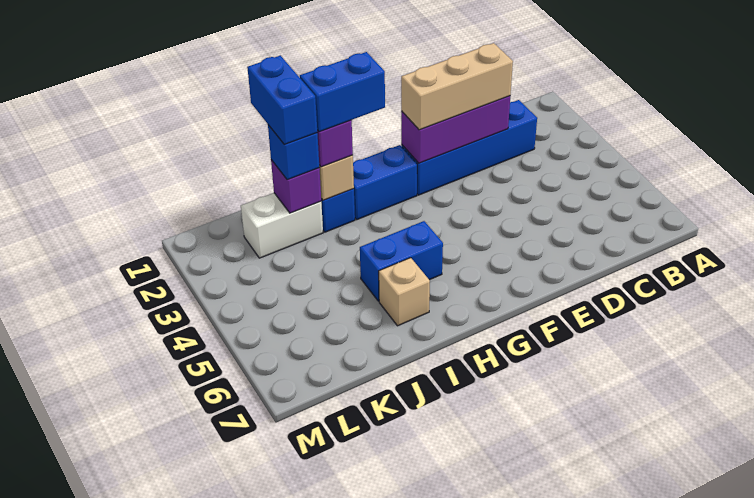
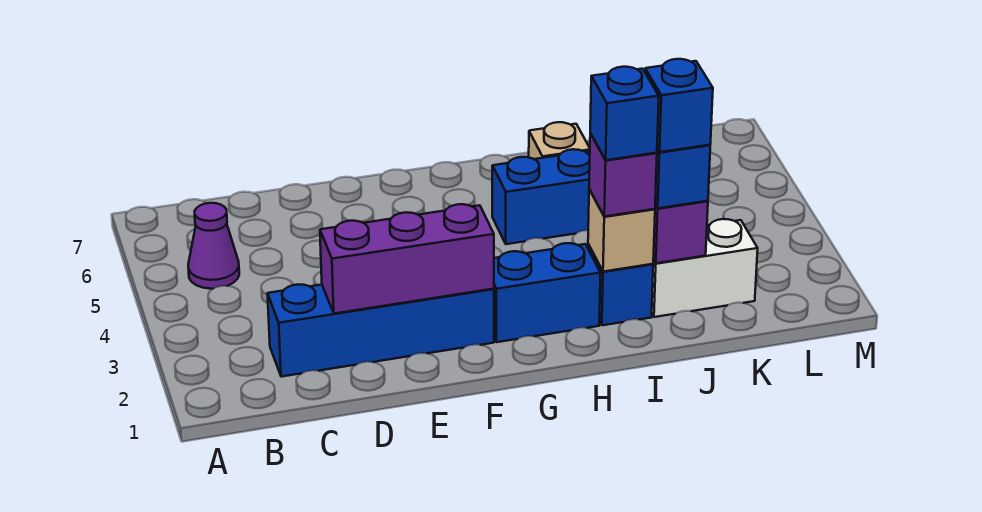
none -> purple cone B5 level 1
tan brick D2:F2 level 3 -> none
blue brick H2:I2 level 4 -> blue brick I2 level 4
blue brick J1:J2 level 4 -> blue brick J2 level 4

